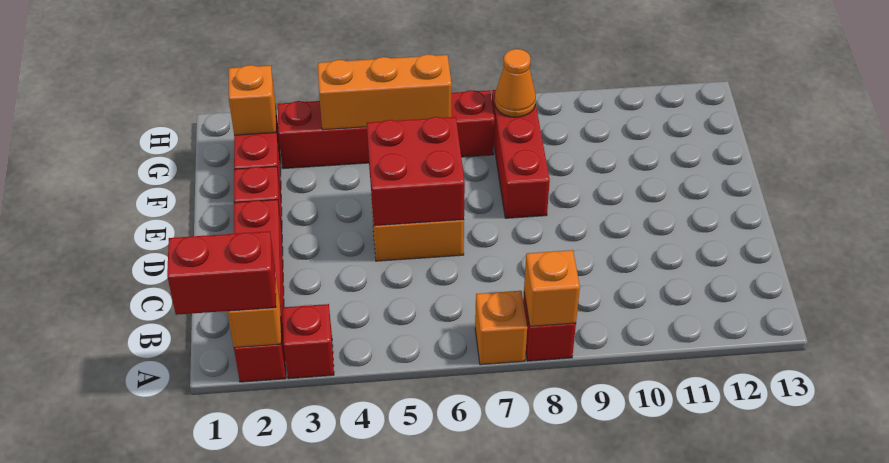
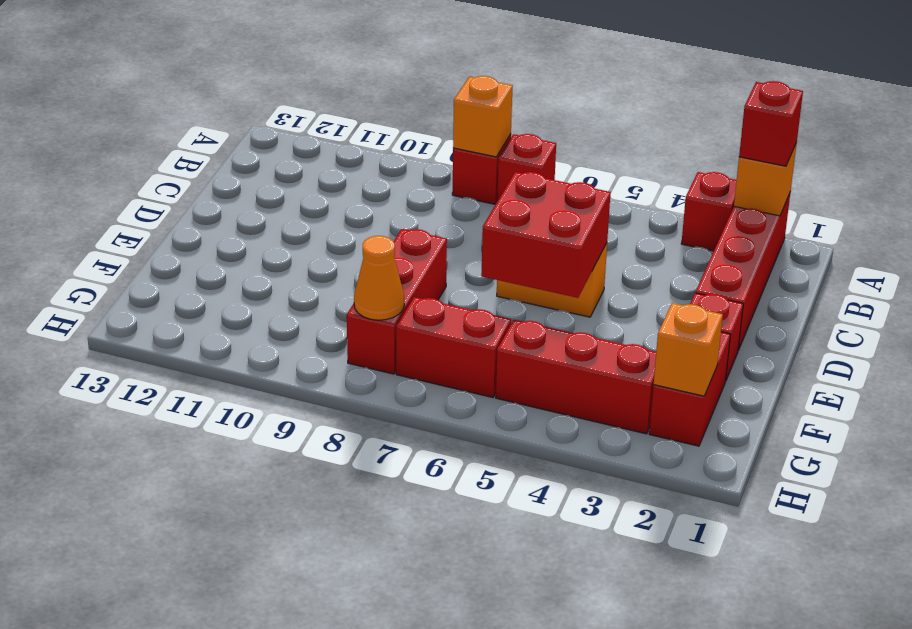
red brick A1:A2 level 3 -> red brick A2 level 3
orange brick A7 level 1 -> red brick A7 level 1
orange brick G4:G6 level 2 -> none

